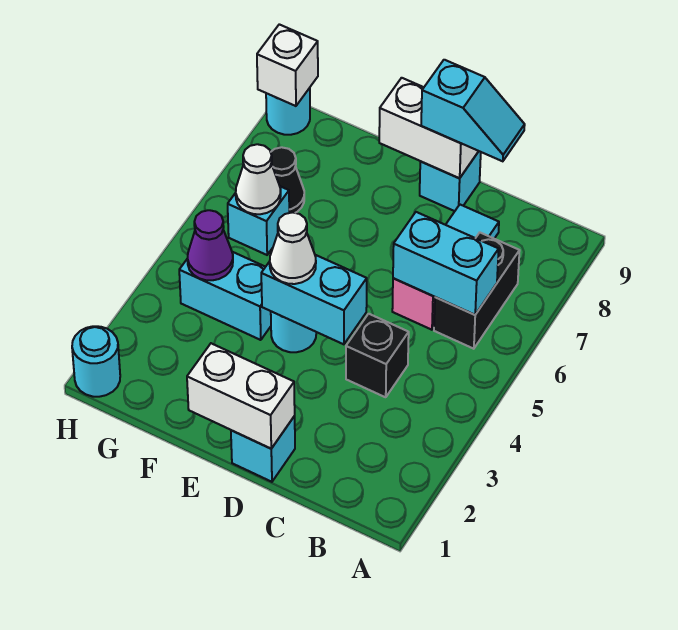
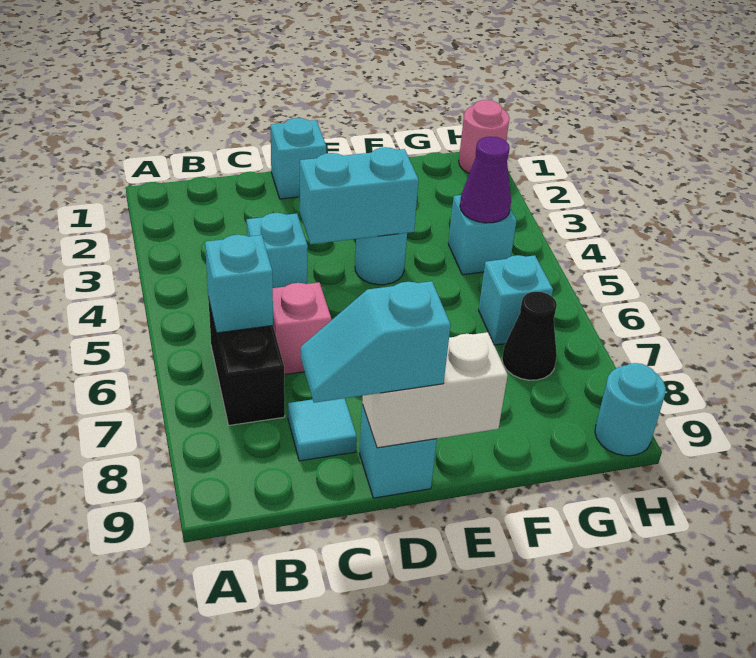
cyan brick B6:C6 level 2 -> cyan brick B6 level 2
black brick C4 level 1 -> cyan brick C4 level 1
white brick D1:E1 level 2 -> none
white cone E4 level 3 -> none
cyan brick F4:G4 level 1 -> cyan brick G4 level 1
white cone G6 level 2 -> none
cyan round brick H1 level 1 -> pink round brick H1 level 1
white brick H9 level 2 -> none

